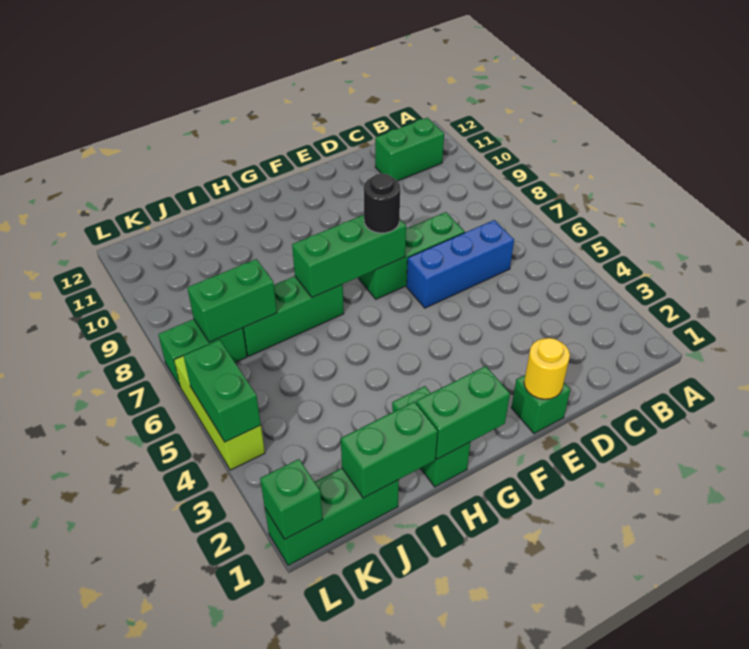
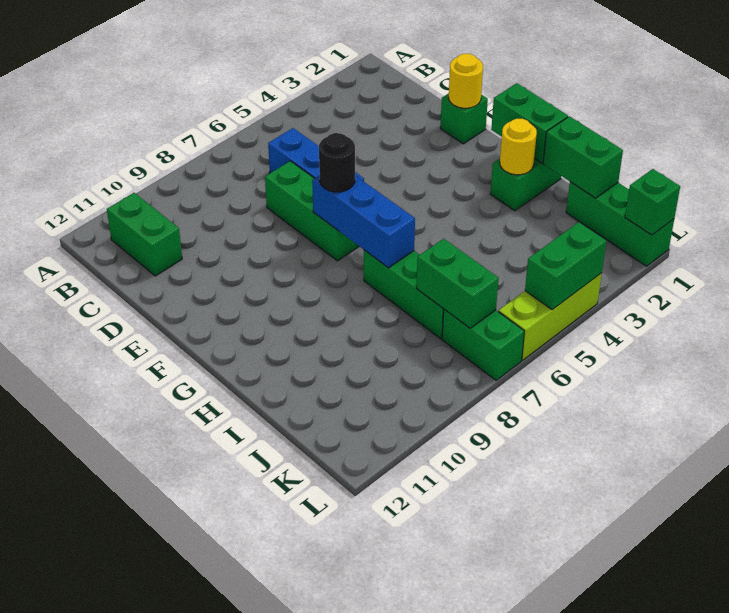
green brick F7:H7 level 2 -> blue brick F7:H7 level 2
none -> yellow round brick H2 level 2

